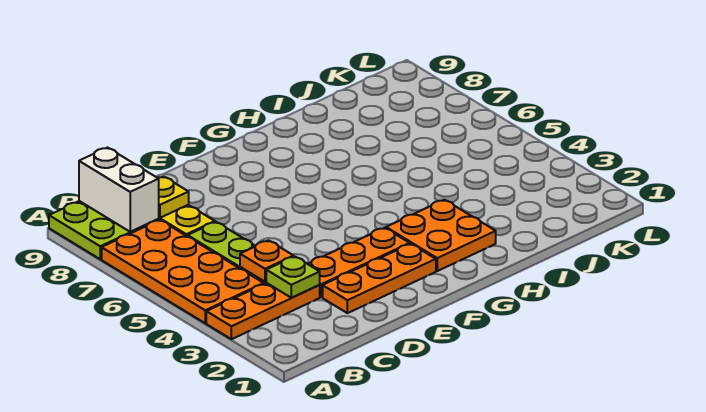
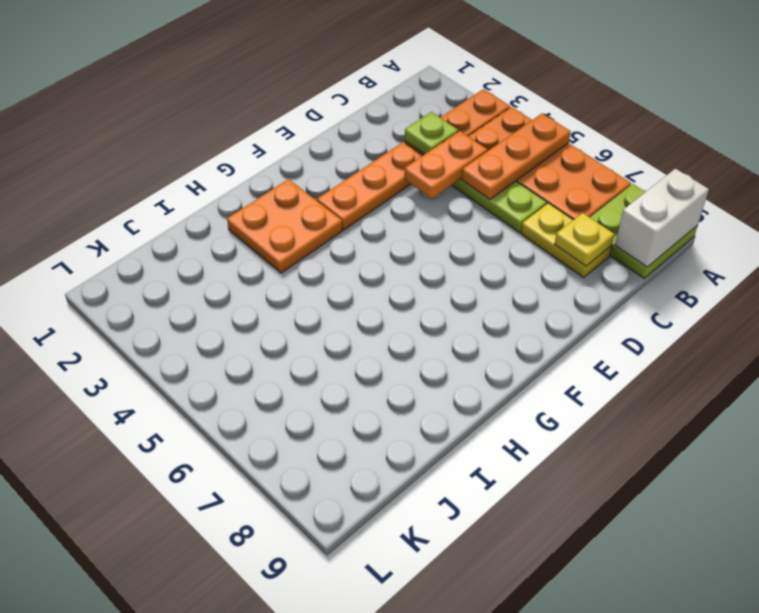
white brick B8:B9 level 2 -> white brick A9:B9 level 2
orange plate C4 level 2 -> orange plate C4:D4 level 2
orange plate D2:F2 level 1 -> orange plate A5:C5 level 2

